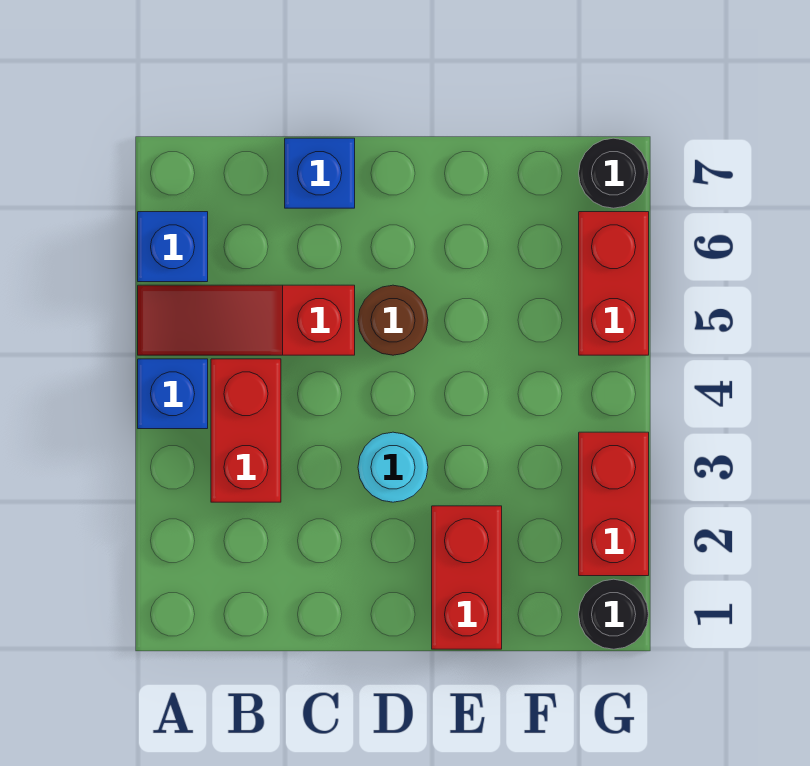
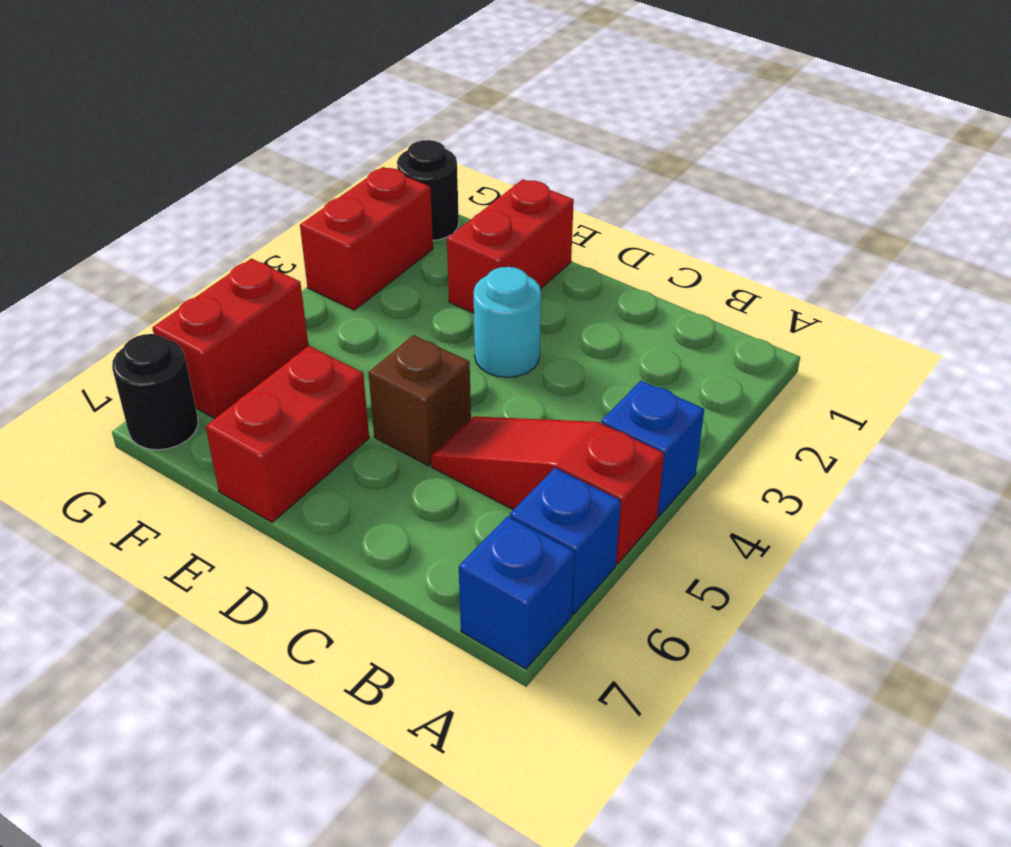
red slope A5:C5 level 1 top C -> red slope A5:C5 level 1 top A
red brick B3:B4 level 1 -> red brick E6:E7 level 1
blue brick C7 level 1 -> blue brick A7 level 1
brown round brick D5 level 1 -> brown brick D5 level 1

